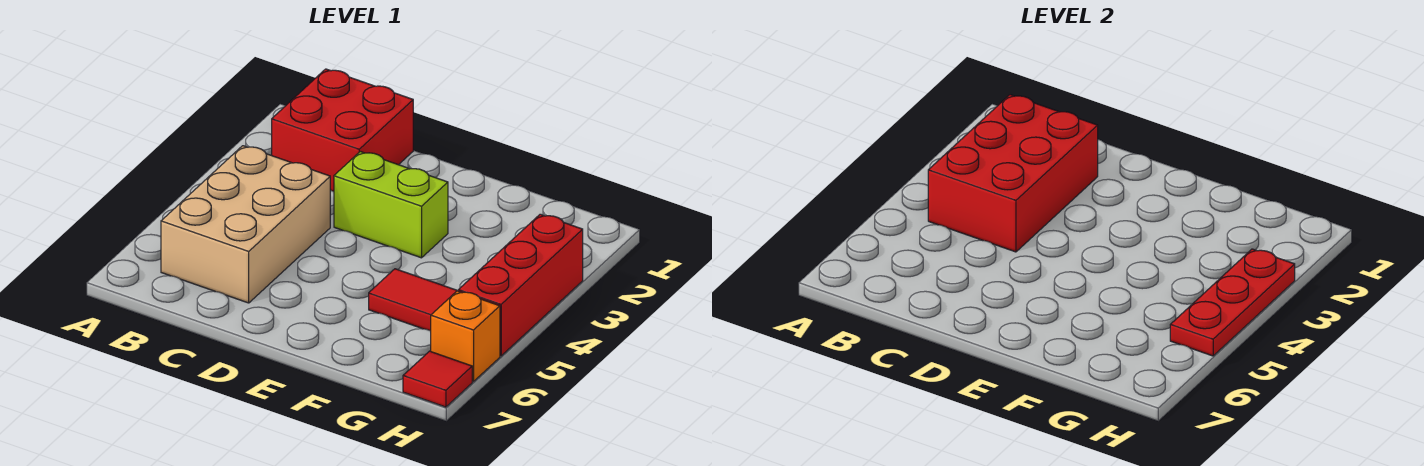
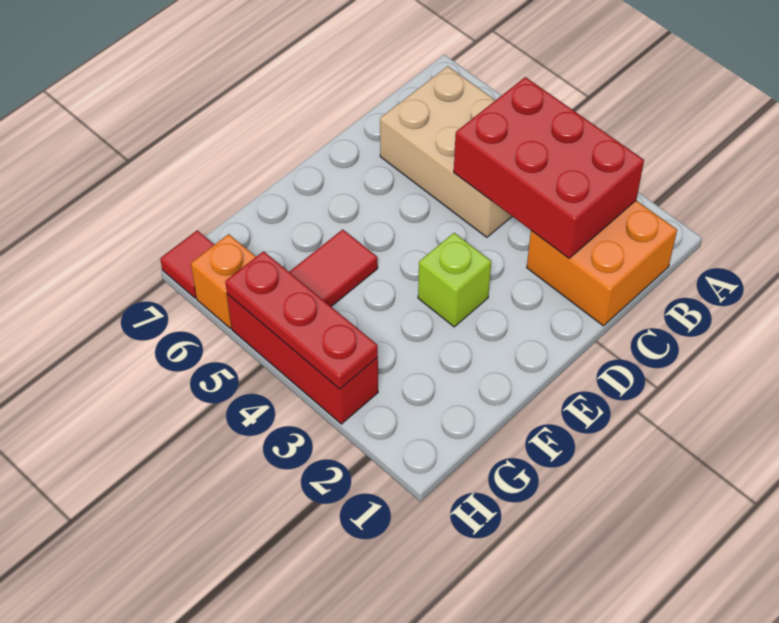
red brick B1:C2 level 1 -> orange brick B1:C2 level 1
lime brick D3:E3 level 1 -> lime brick E3 level 1

